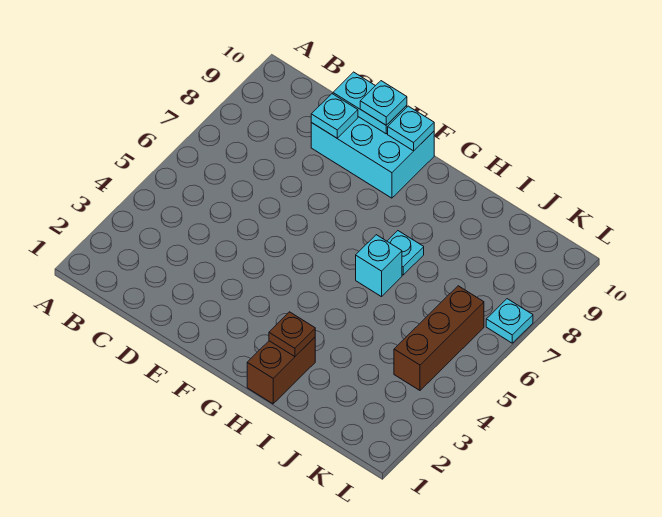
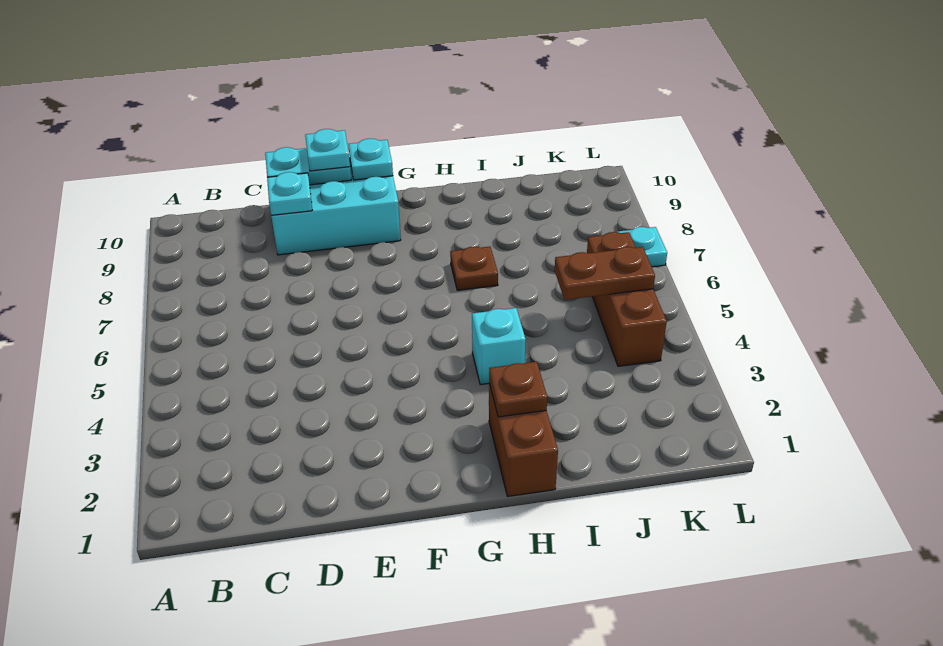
cyan brick H6 level 1 -> cyan brick H4 level 1
cyan plate H7 level 1 -> brown plate H7 level 1
none -> brown plate J5:K5 level 2

